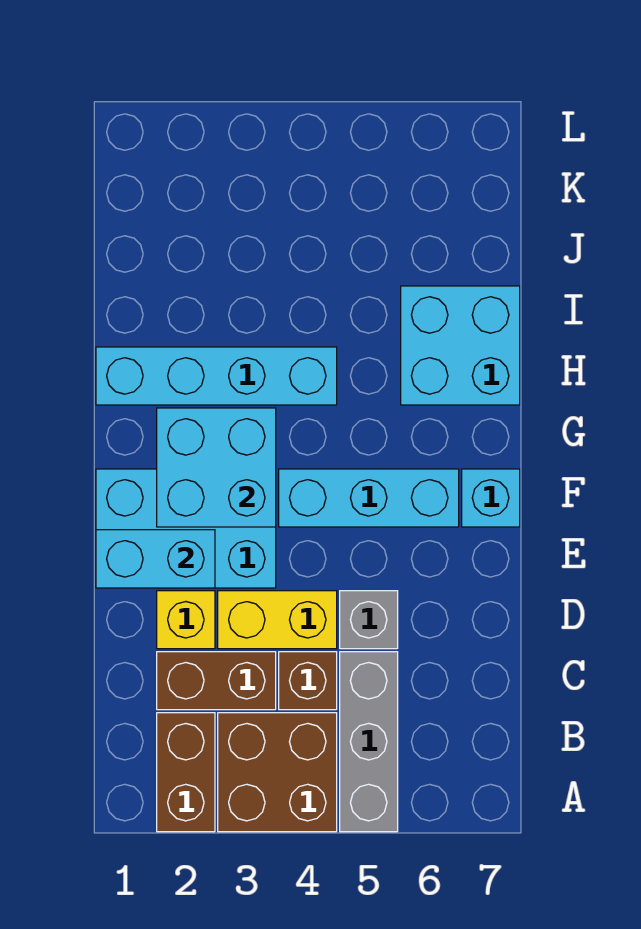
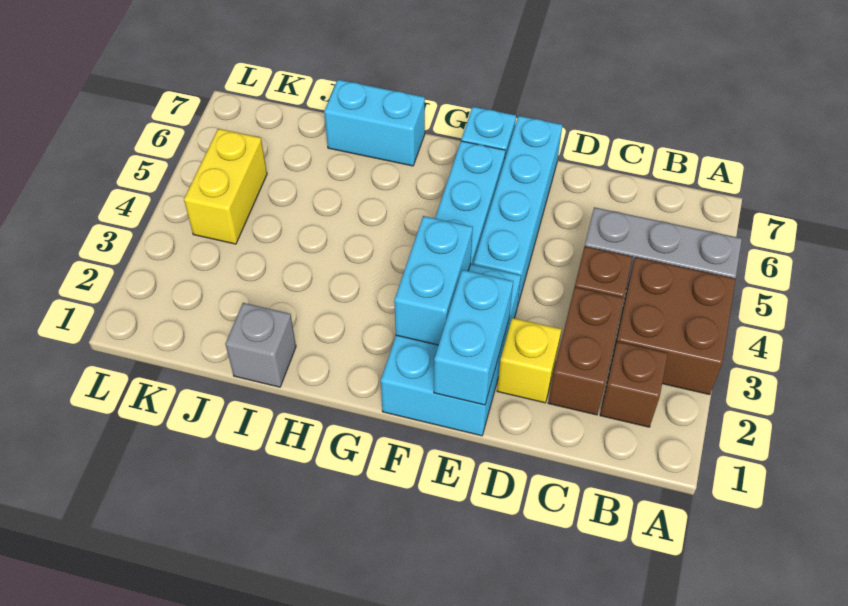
brown brick A2:B2 level 1 -> brown brick B2 level 1
yellow brick D3:D4 level 1 -> yellow brick K4:K5 level 1
grey brick D5 level 1 -> grey brick I1 level 1
cyan brick F2:G3 level 2 -> cyan brick F2:F3 level 2
cyan brick H1:H4 level 1 -> cyan brick E4:E7 level 1
cyan brick H6:I7 level 1 -> cyan brick H7:I7 level 1

